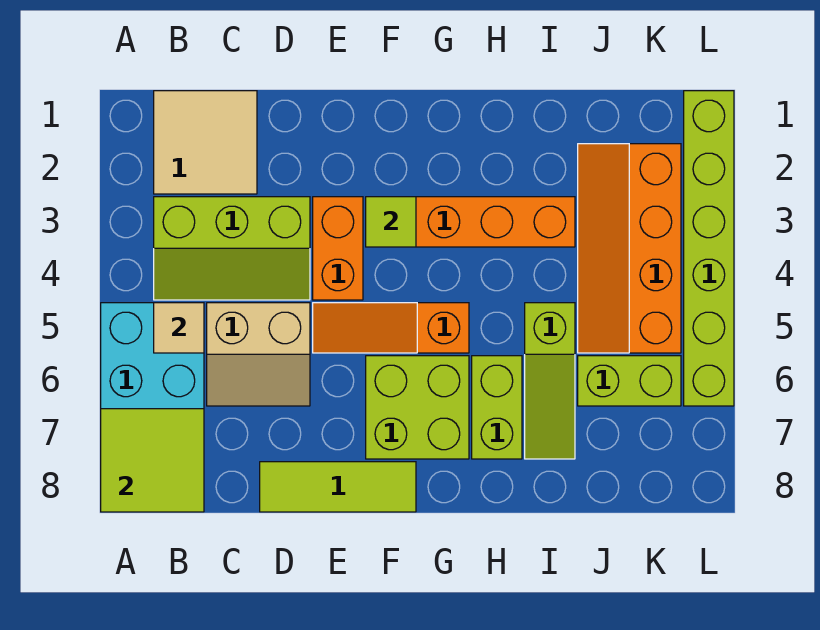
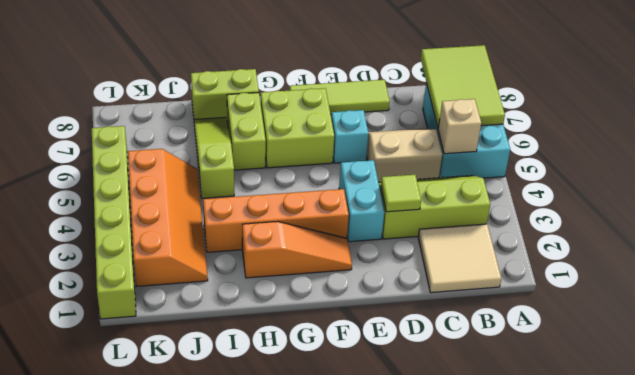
lime tile A7:B8 level 2 -> lime tile A6:B8 level 2
tan tile B5 level 2 -> tan brick B5 level 2
orange brick E3:E4 level 1 -> cyan brick E3:E4 level 1
orange slope E5:G5 level 1 top G -> orange slope F2:H2 level 1 top H
none -> cyan brick E6 level 1
lime tile F3 level 2 -> lime tile D3 level 2
lime brick J6:K6 level 1 -> lime brick H8:I8 level 1

